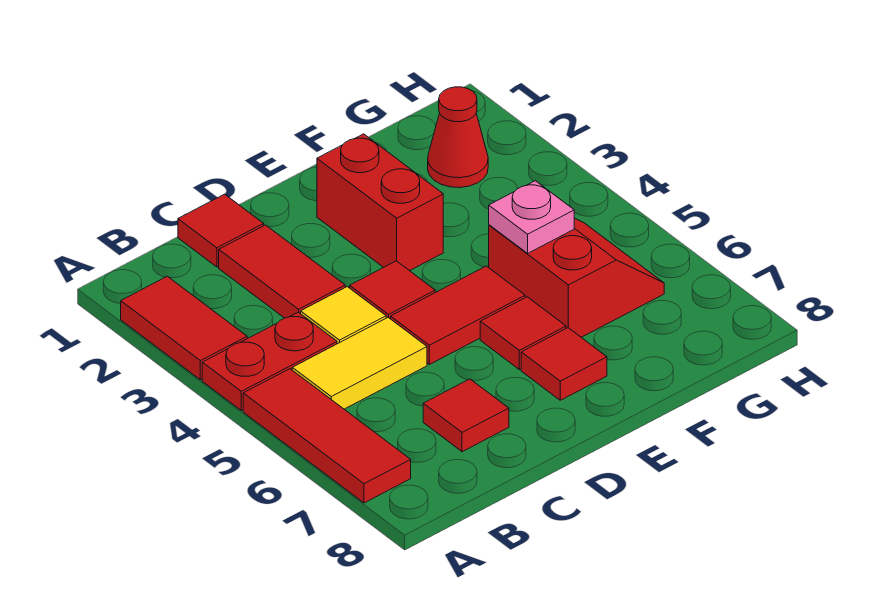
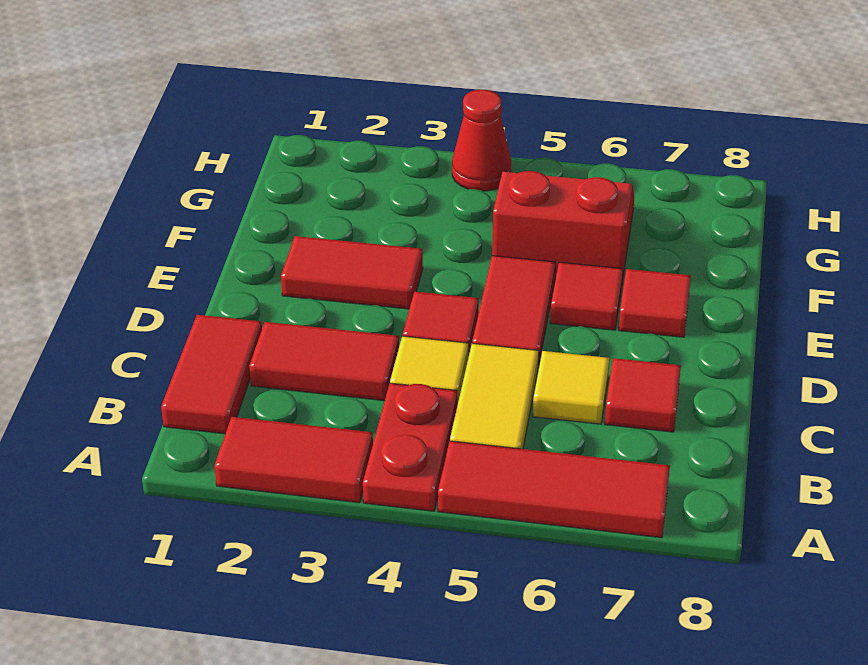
red tile C1 level 1 -> red tile B1:C1 level 1
none -> yellow tile C6 level 1
red brick E2:E3 level 1 -> red tile E2:E3 level 1
pink plate F5 level 2 -> none
red cone G2 level 1 -> red cone H4 level 1

